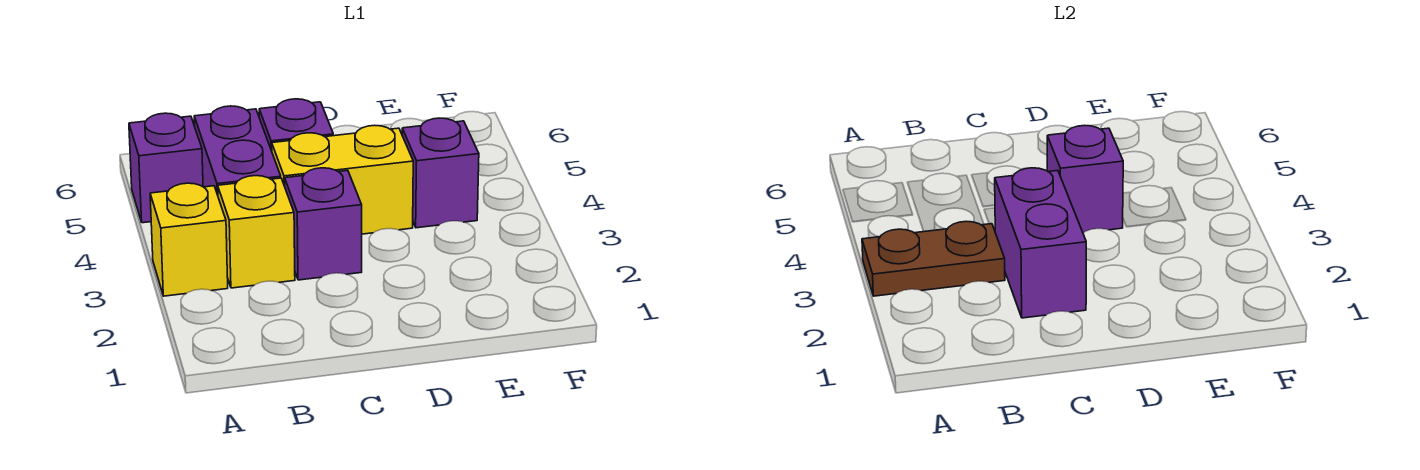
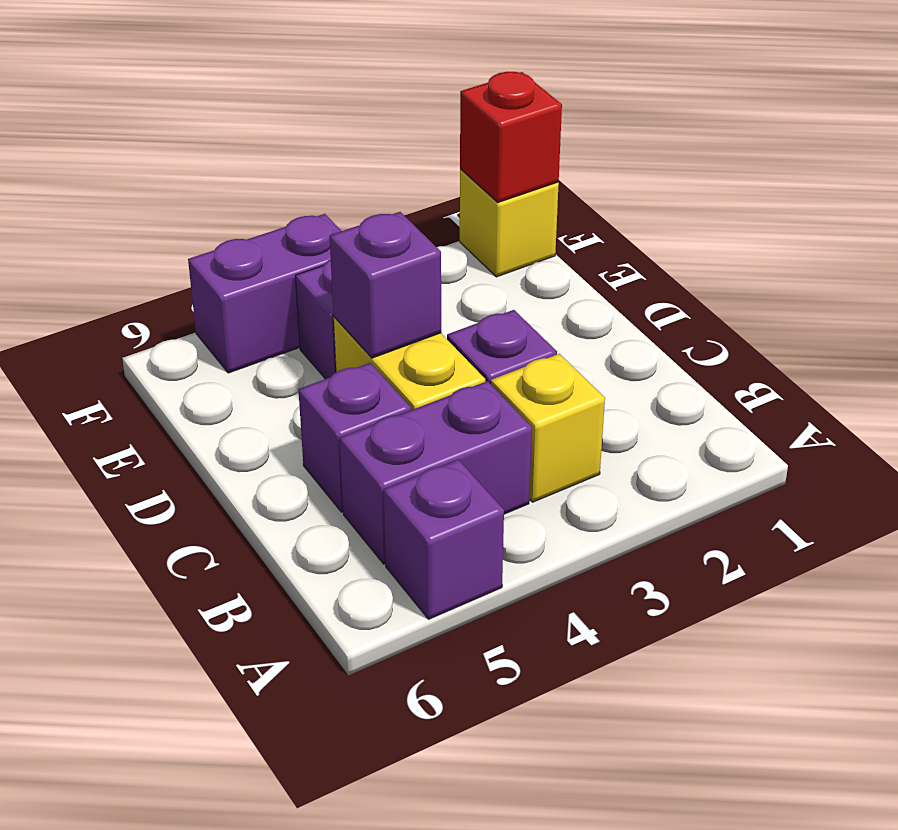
yellow brick A3 level 1 -> yellow brick F1 level 1
brown plate A3:B3 level 2 -> none
purple brick C2:C3 level 2 -> purple brick F4:F5 level 1
none -> red brick F1 level 2

